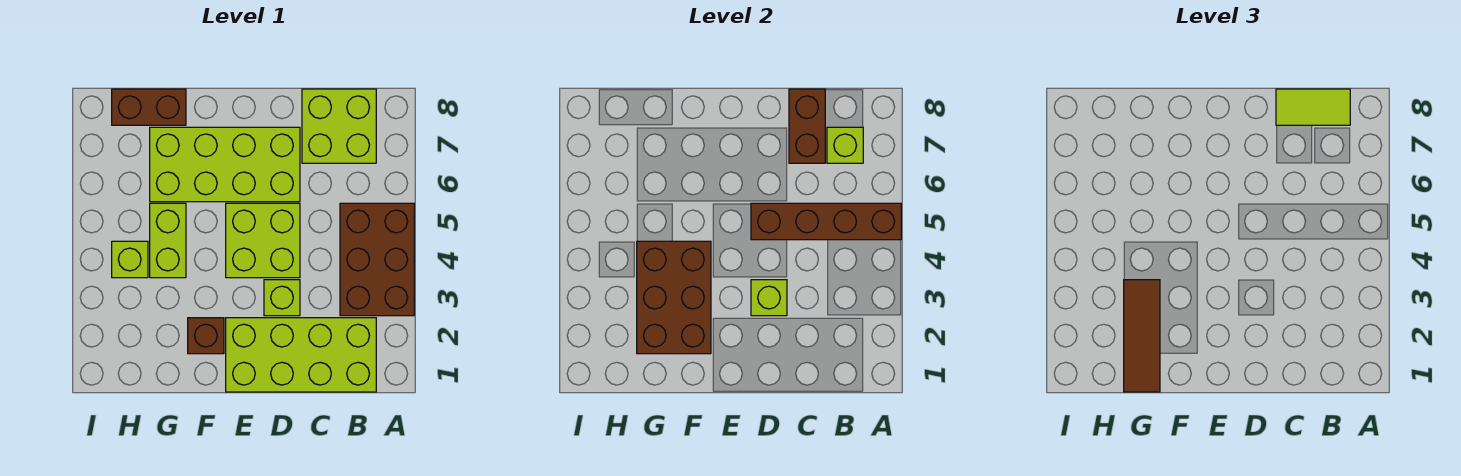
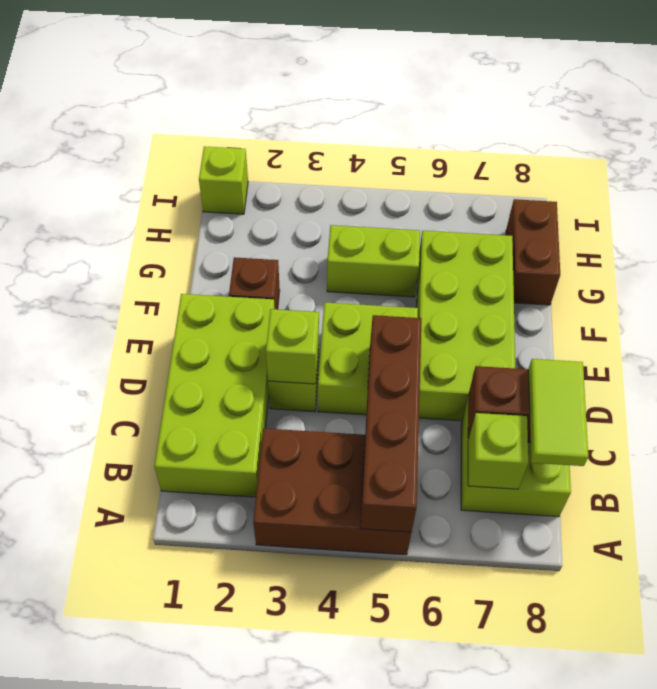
brown brick F2:G4 level 2 -> none
brown tile G1:G3 level 3 -> none
lime brick H4 level 1 -> lime brick I1 level 1

